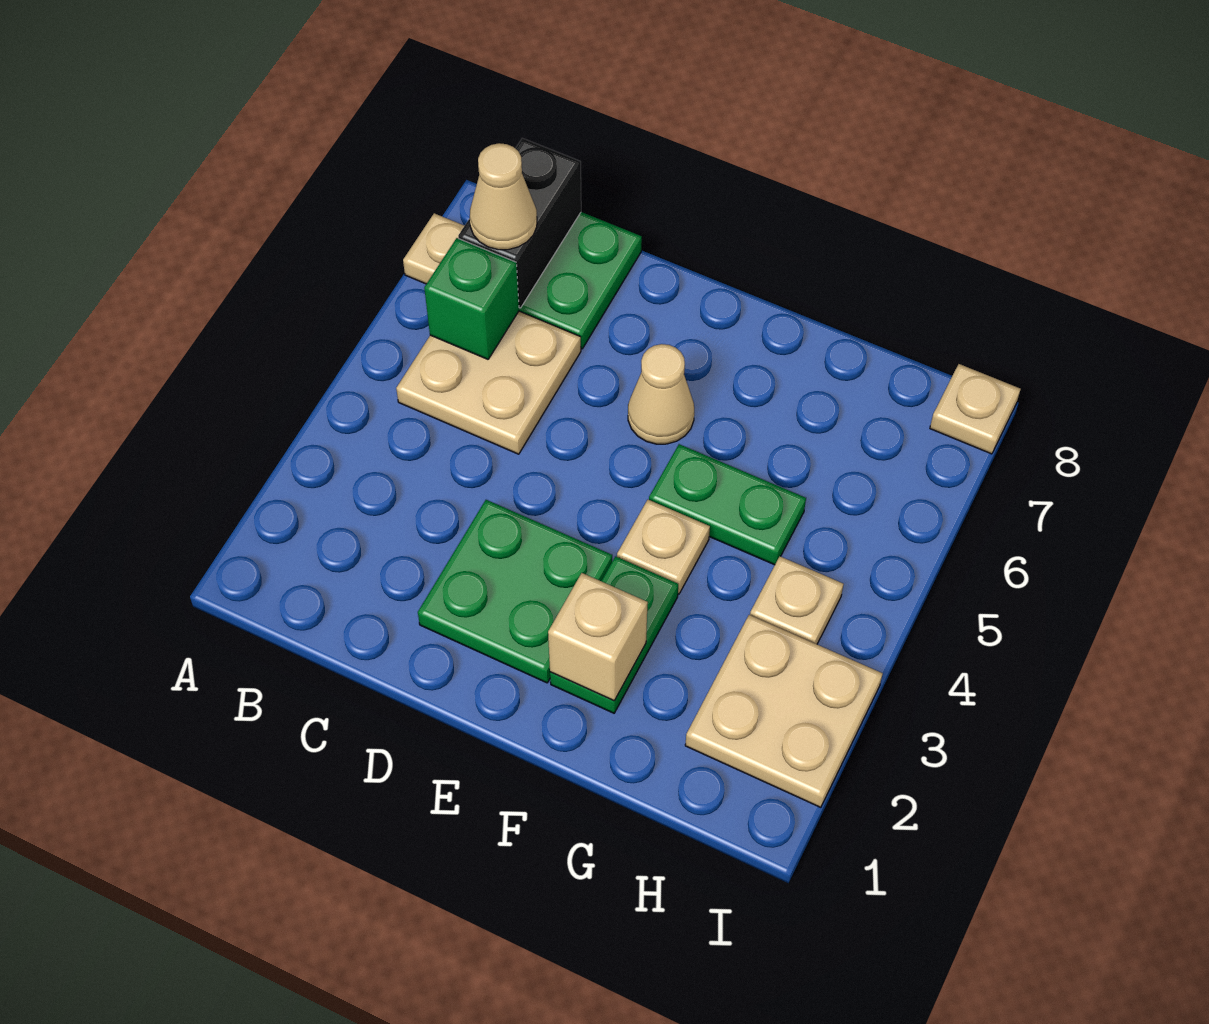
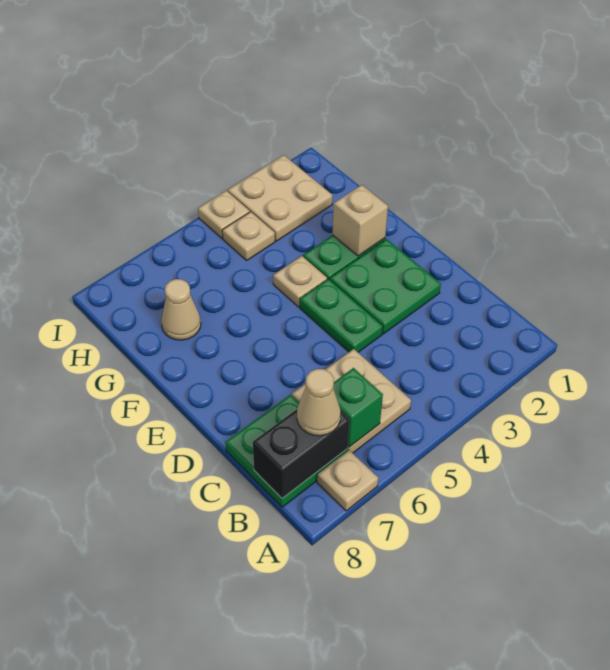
tan cone E6 level 1 -> tan cone G7 level 1
green plate F5:G5 level 1 -> green plate D4:E4 level 1
tan plate I8 level 1 -> tan plate I4 level 1

